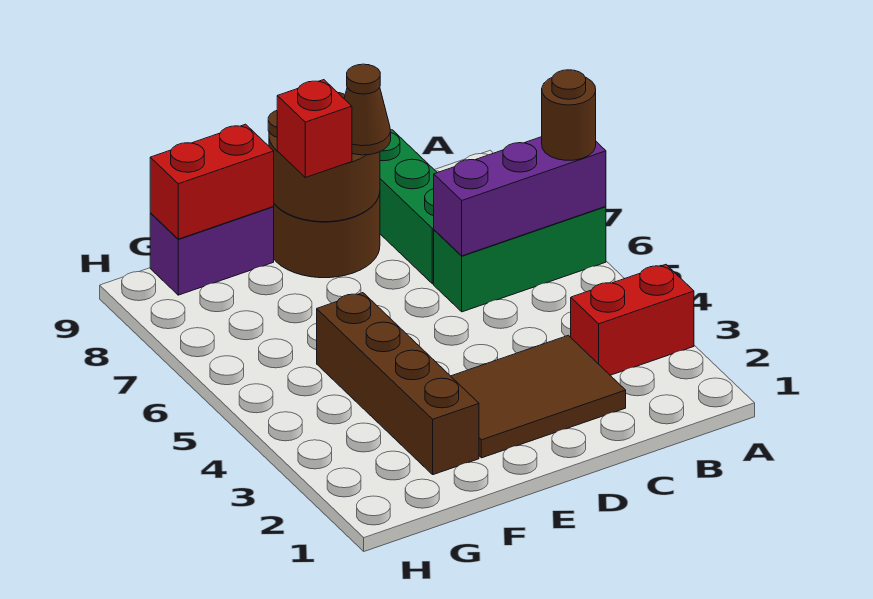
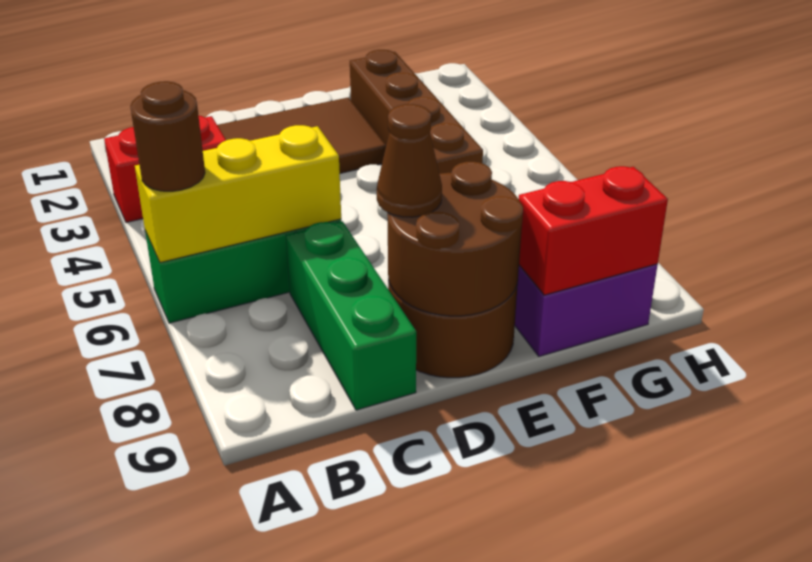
purple brick A6:C6 level 2 -> yellow brick A6:C6 level 2
red brick E8 level 3 -> none

